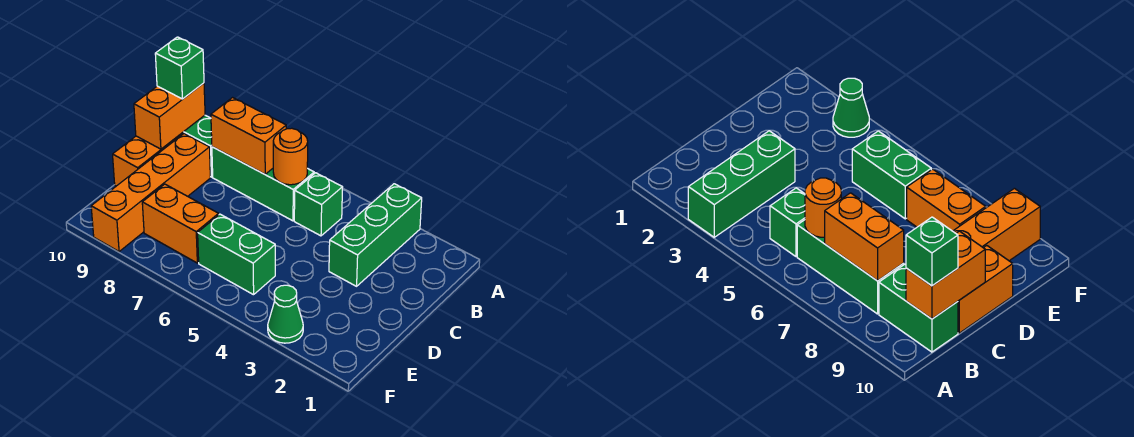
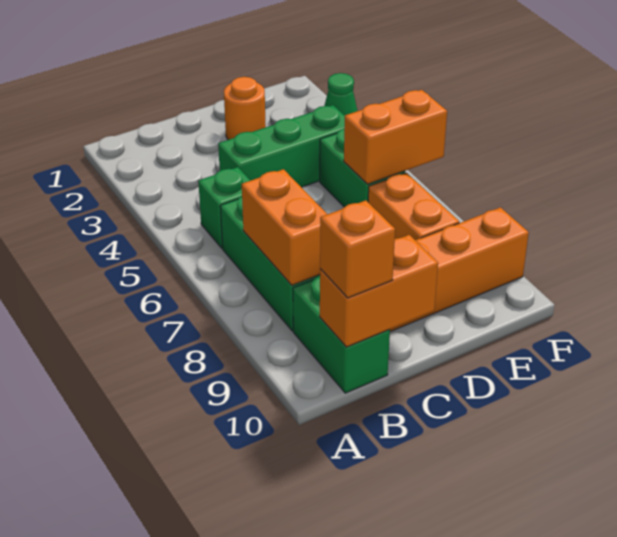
green brick A3:C3 level 1 -> green brick C4:E4 level 1
orange round brick B6 level 2 -> orange round brick D2 level 1
green brick B10 level 3 -> orange brick B10 level 3
orange brick C10:D10 level 1 -> orange brick E6:F6 level 2

